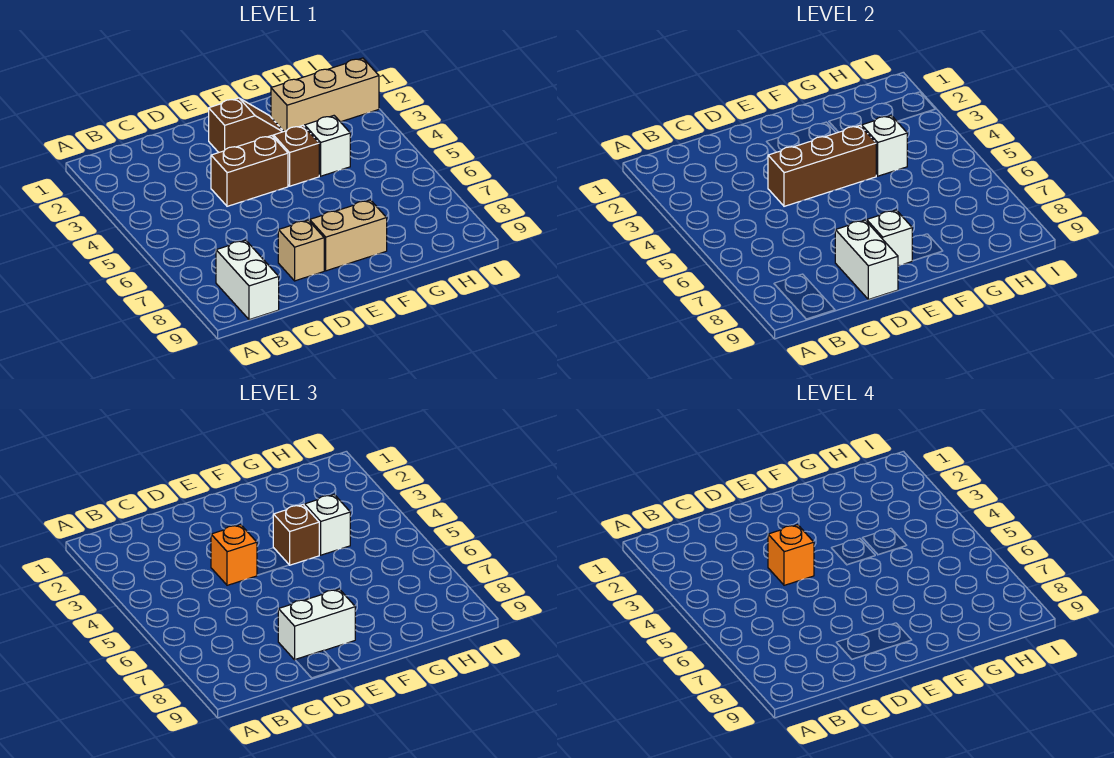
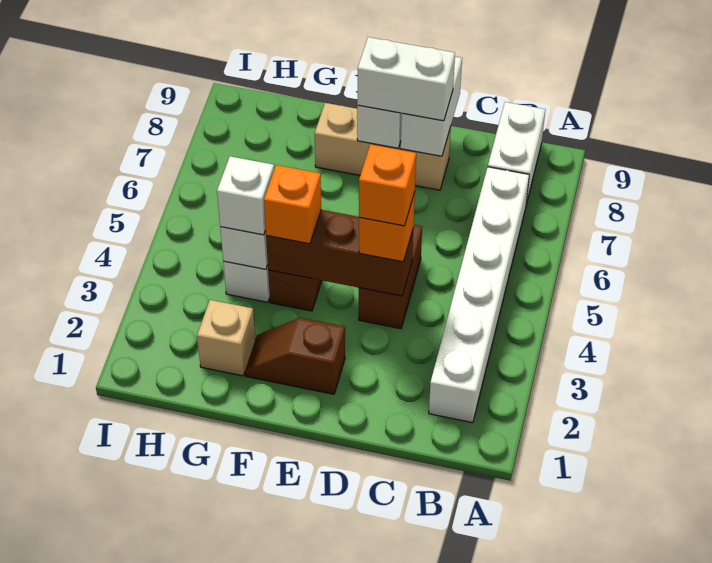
none -> white brick B2:B7 level 1
brown brick D4:E4 level 1 -> brown brick D4:D5 level 1
brown brick F4 level 3 -> orange brick F4 level 3
tan brick G2:I2 level 1 -> tan brick G2 level 1

